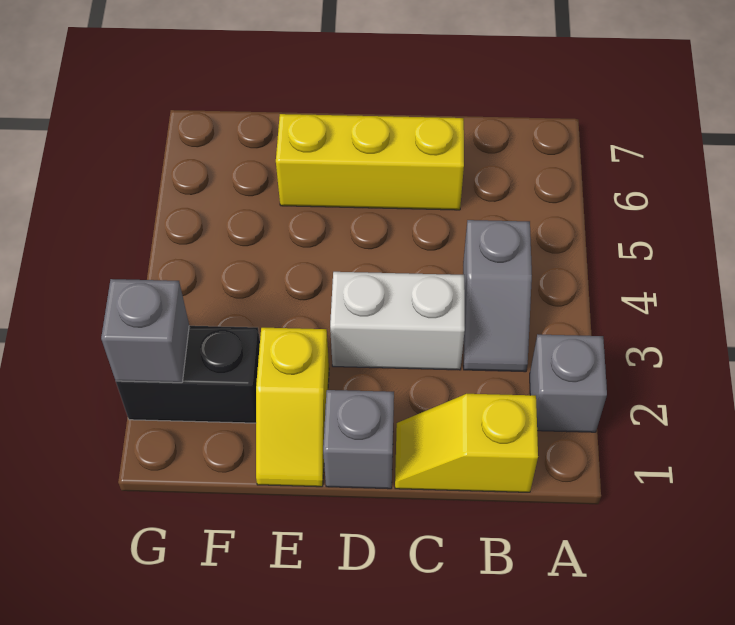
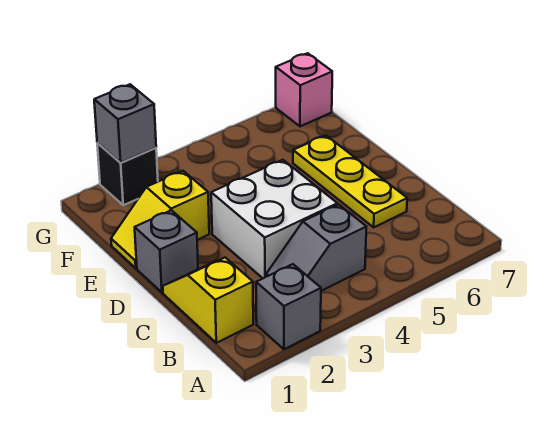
white brick C3:D3 level 1 -> white brick C3:D4 level 1
yellow brick C6:E6 level 1 -> yellow plate C6:E6 level 1
black brick F2:G2 level 1 -> black brick G2 level 1
none -> pink brick G7 level 1

